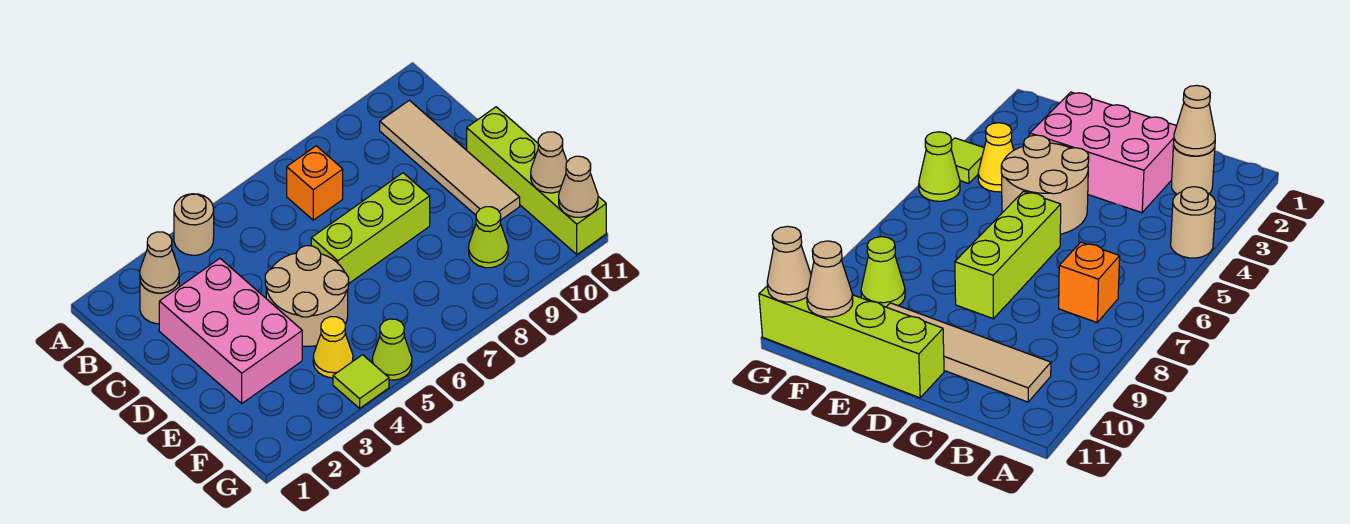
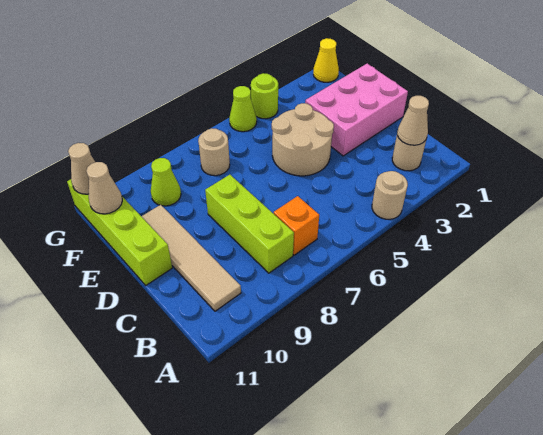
pink brick C2:E3 level 1 -> pink brick D1:E3 level 1
lime brick D6:D8 level 1 -> lime brick B8:D8 level 1
yellow cone F4 level 1 -> yellow cone G1 level 1
none -> tan round brick F7 level 1
lime tile G4 level 1 -> lime round brick G4 level 1

